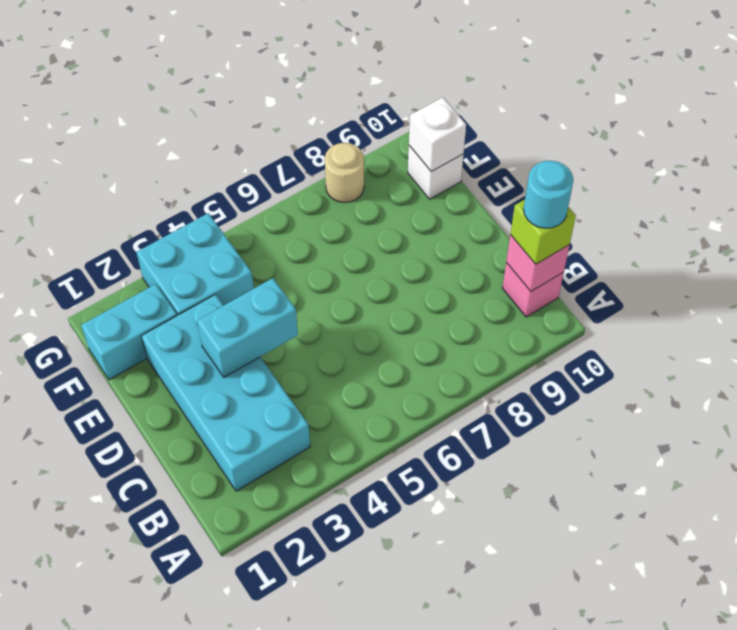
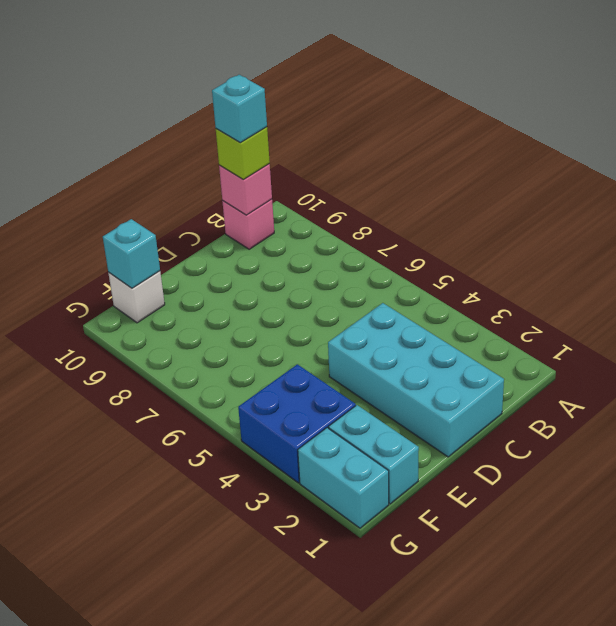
cyan brick B2:E3 level 1 -> cyan brick C1:D4 level 1
cyan round brick B10 level 4 -> cyan brick B10 level 4
cyan brick D3:D4 level 2 -> cyan brick G1:G2 level 1
cyan brick F3:G4 level 1 -> blue brick F3:G4 level 1
white brick F10 level 2 -> cyan brick F10 level 2
tan round brick G8 level 1 -> none

